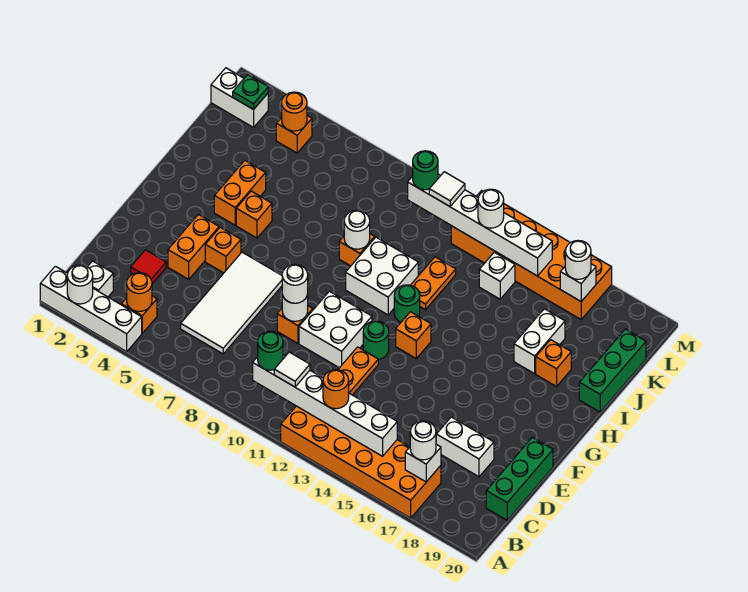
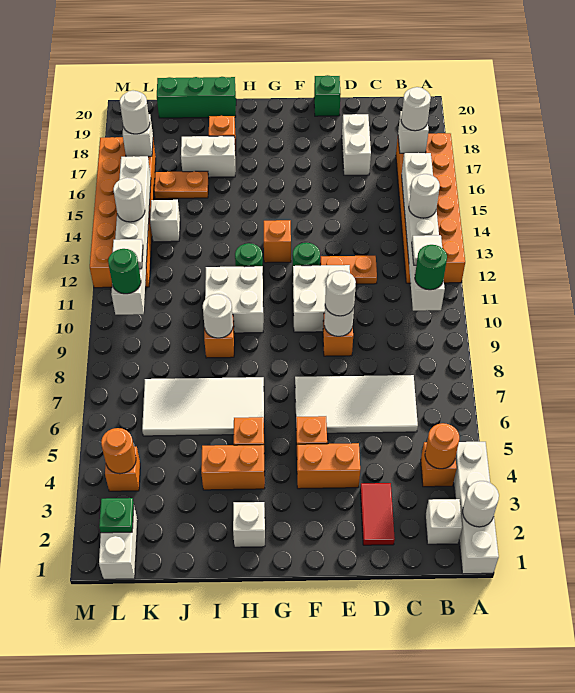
orange round brick B13 level 3 -> white round brick B13 level 3
green brick C20:E20 level 1 -> green brick E20 level 1
red tile D3 level 1 -> red tile D2:D3 level 1
none -> white brick H2 level 1
none -> white tile H6:K7 level 1
orange plate I12:J12 level 1 -> orange plate J16:K16 level 1

